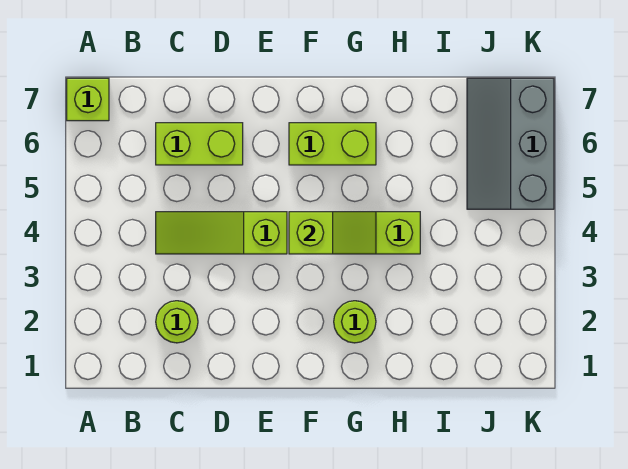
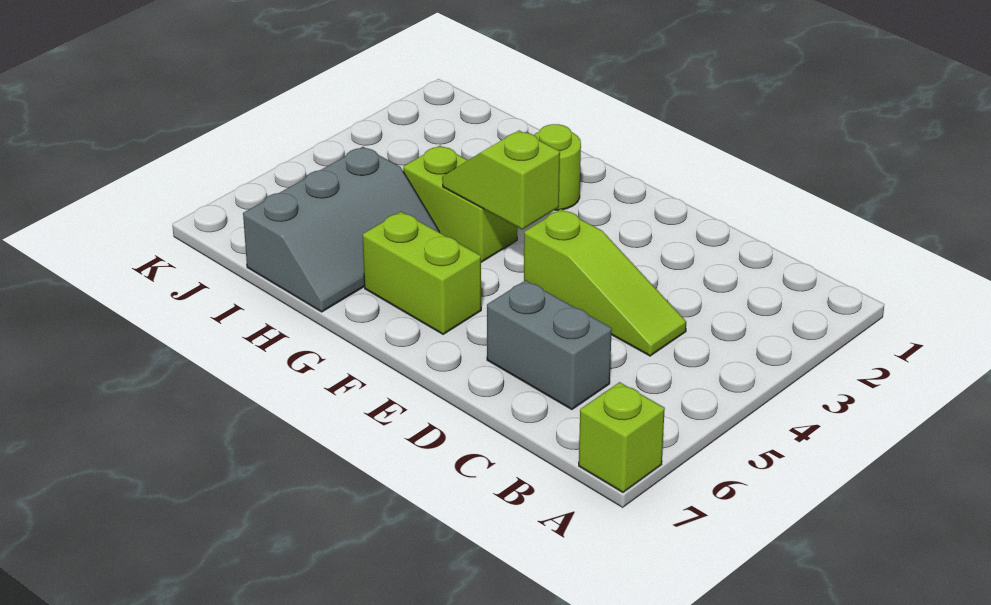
lime round brick C2 level 1 -> none
lime brick C6:D6 level 1 -> grey brick C6:D6 level 1
grey slope J5:K7 level 1 top K -> grey slope H5:I7 level 1 top I

